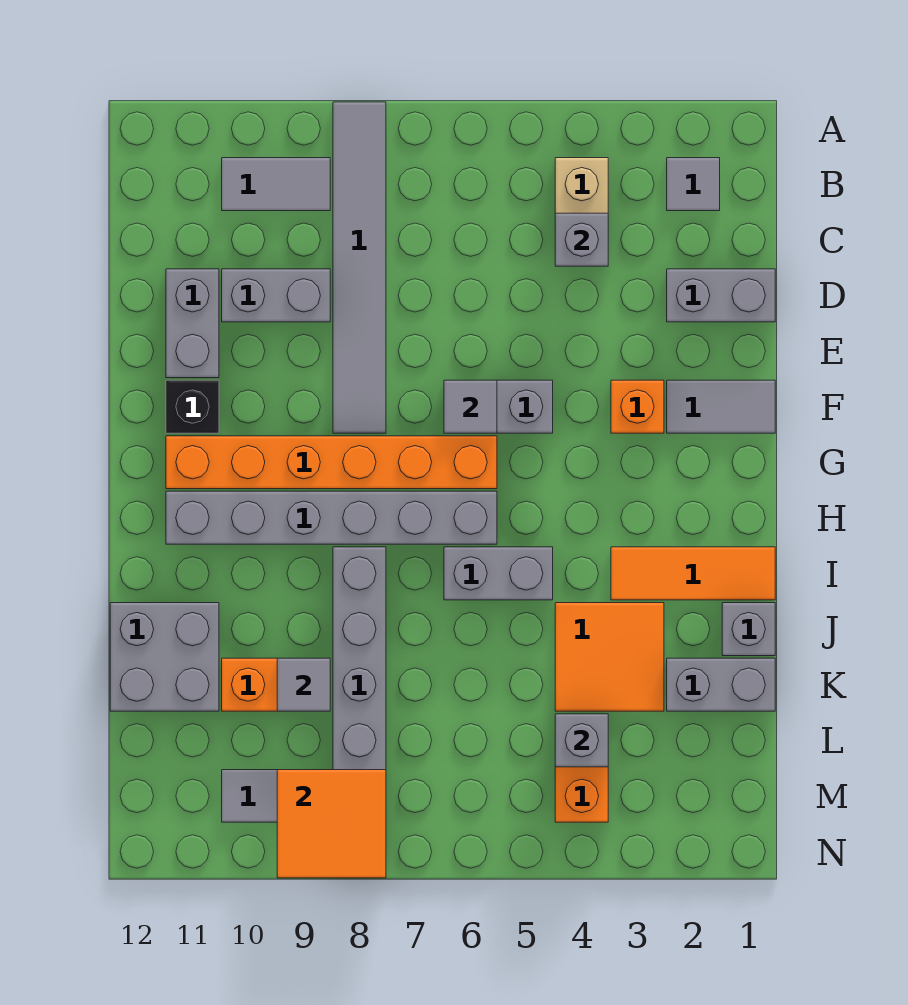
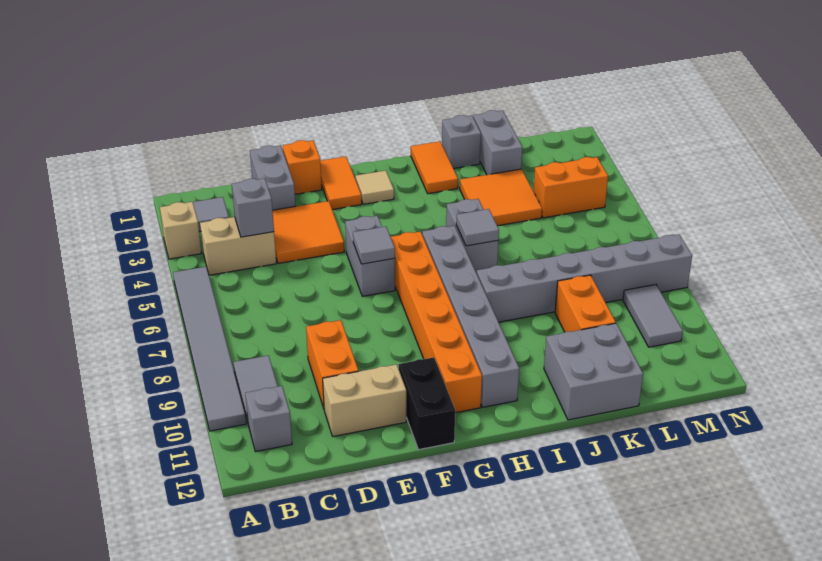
none -> tan brick A3 level 1
grey tile A8:F8 level 1 -> grey tile A5:A10 level 1
grey brick D9:D10 level 1 -> orange brick D9:D10 level 1
grey brick D11:E11 level 1 -> tan brick D11:E11 level 1
grey tile F1:F2 level 1 -> orange tile F1:F2 level 1
orange brick F3 level 1 -> orange brick E1 level 1
black brick F11 level 1 -> black brick F11:F12 level 1
none -> tan tile G2 level 1
orange tile I1:I3 level 1 -> orange tile I1:I2 level 1
grey tile K9 level 2 -> grey tile I6 level 2
grey brick L4 level 2 -> grey brick B11 level 1
orange tile M8:N9 level 2 -> orange tile D3:E4 level 1

